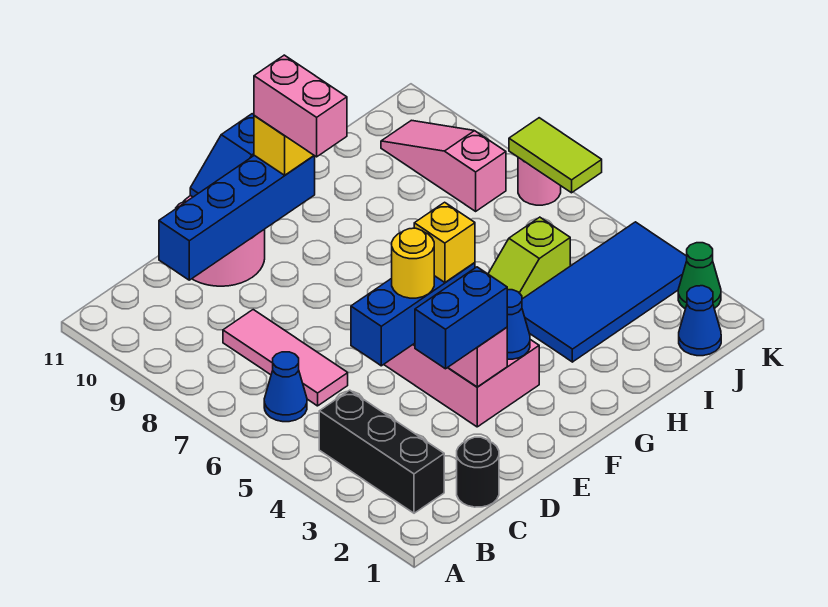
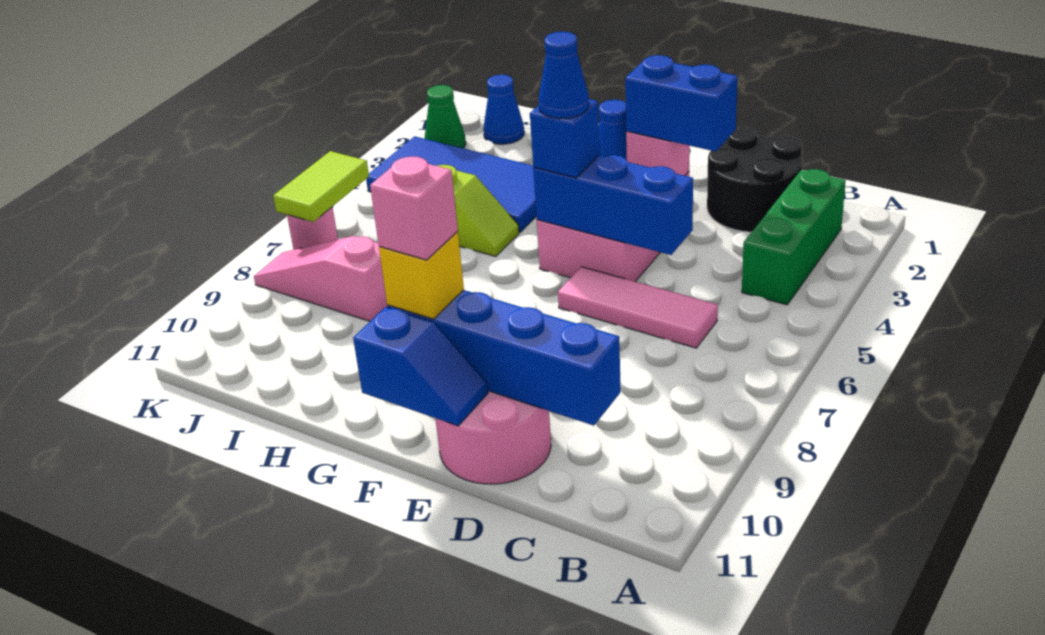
black brick B2:B4 level 1 -> green brick B2:B4 level 1
blue cone B6 level 1 -> blue cone F5 level 4
black round brick C1 level 1 -> black round brick C1:D2 level 1
pink tile C6:C8 level 1 -> pink tile C6:E6 level 1
yellow round brick E5 level 3 -> none
yellow brick F5 level 3 -> blue brick F5 level 3
pink brick F9:F10 level 4 -> pink brick F10 level 4
pink slope J8:J10 level 1 top 8 -> pink slope I8:K8 level 1 top I

